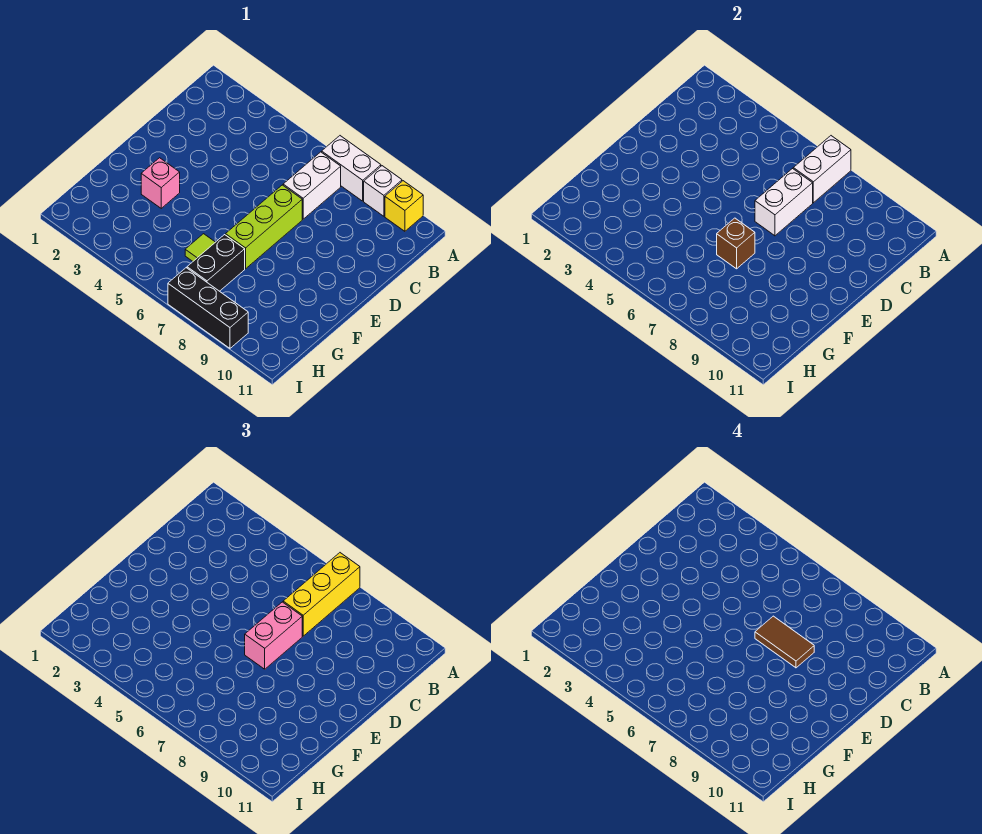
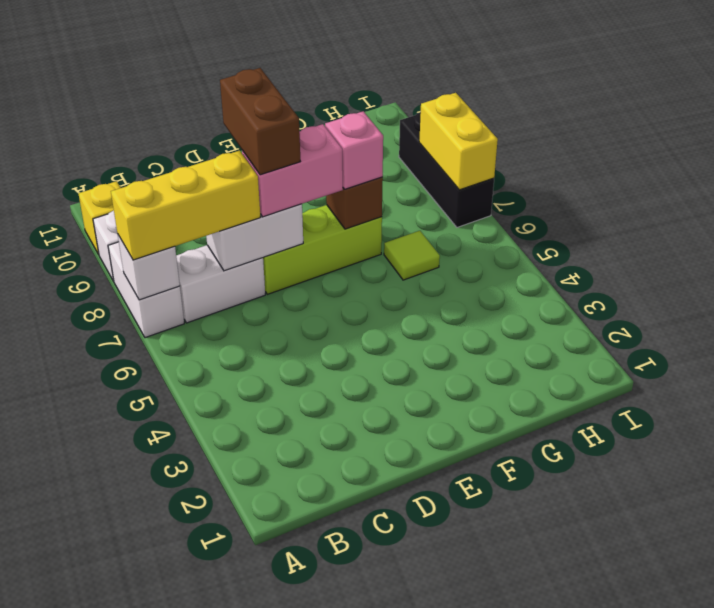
white brick A7:B7 level 2 -> white brick A7 level 2
brown tile D7:D8 level 4 -> brown brick D7:D8 level 4
pink brick F3 level 1 -> pink brick F7 level 3
black brick G7:H7 level 1 -> none
none -> yellow brick I7:I8 level 2

